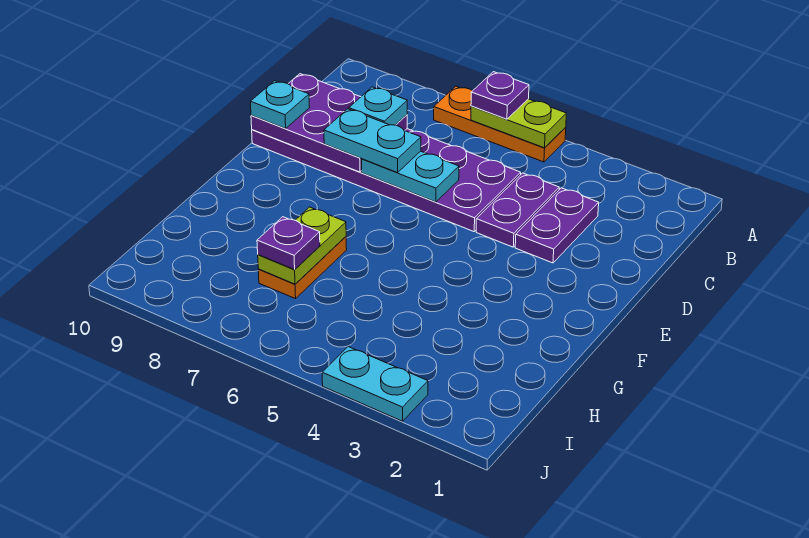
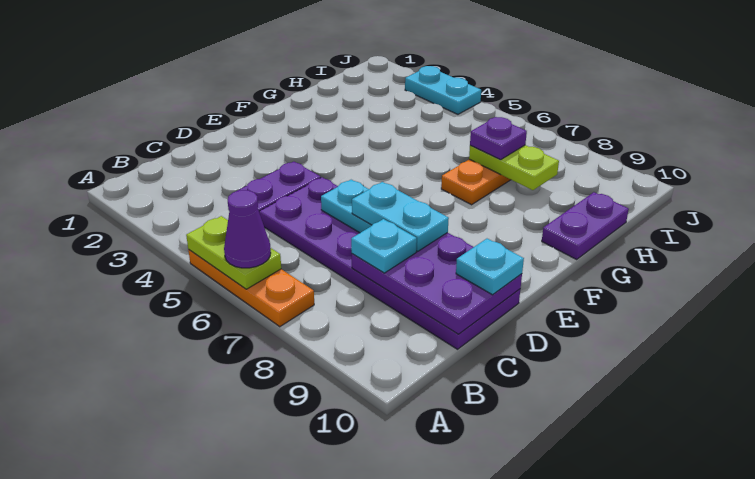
purple plate A6 level 3 -> purple cone A6 level 3
purple plate C3:D3 level 1 -> purple plate G10:H10 level 1
lime plate G7:H7 level 2 -> lime plate H7:H8 level 2

